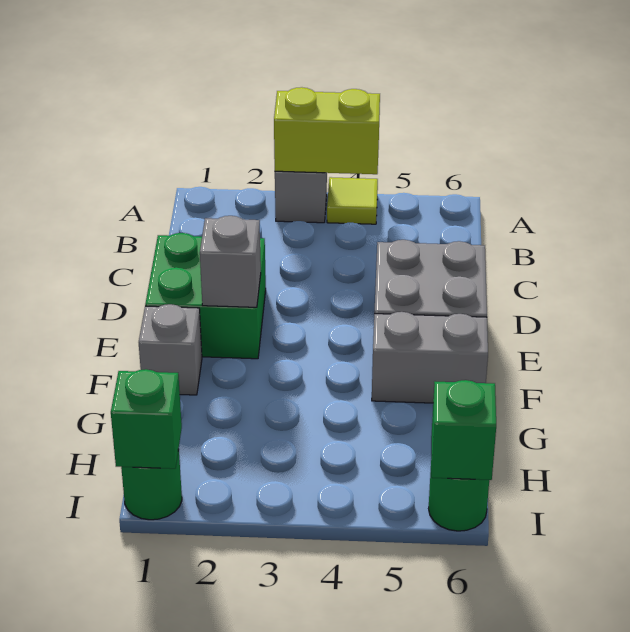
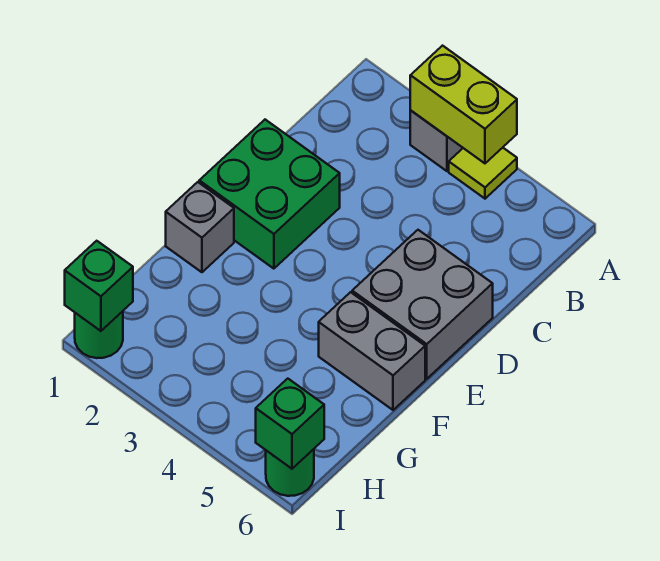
grey brick E2 level 2 -> none

